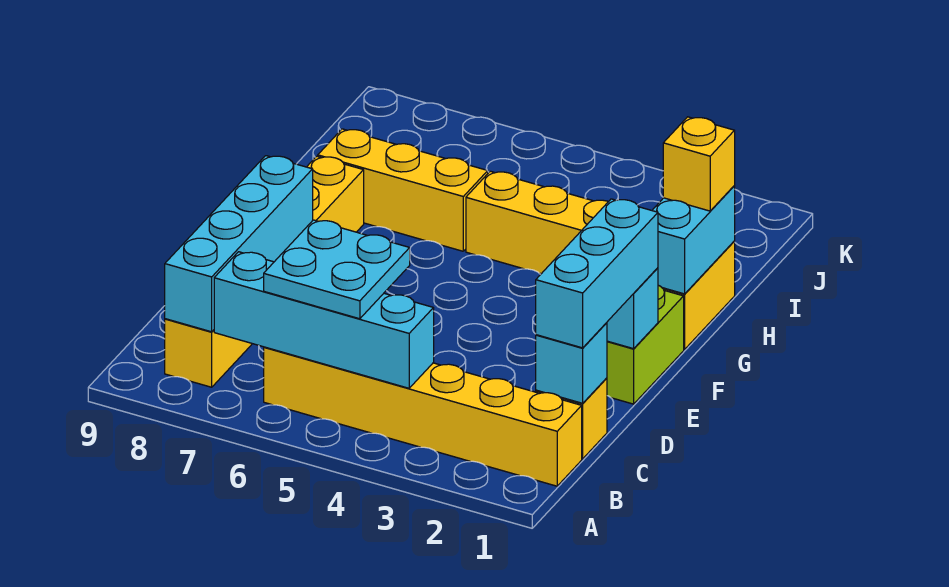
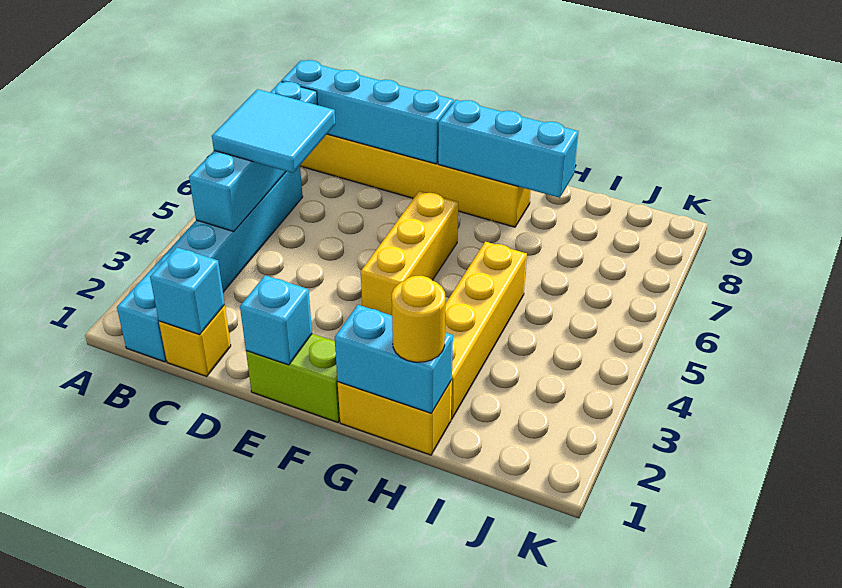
yellow brick B1:B6 level 1 -> cyan brick B1:B6 level 1
cyan plate B5:C6 level 3 -> cyan tile B5:C6 level 3
cyan brick C1:E1 level 3 -> cyan brick F8:H8 level 2
yellow brick H1 level 3 -> yellow round brick H1 level 3
yellow brick H6:H8 level 1 -> yellow brick F4:F6 level 1

